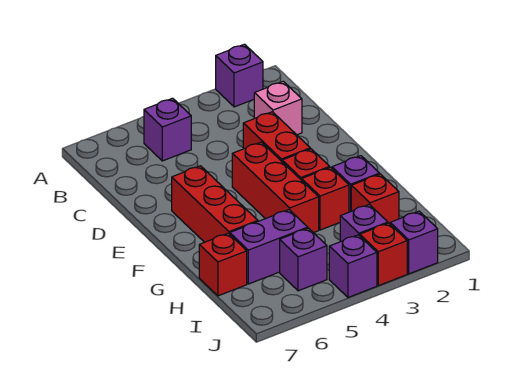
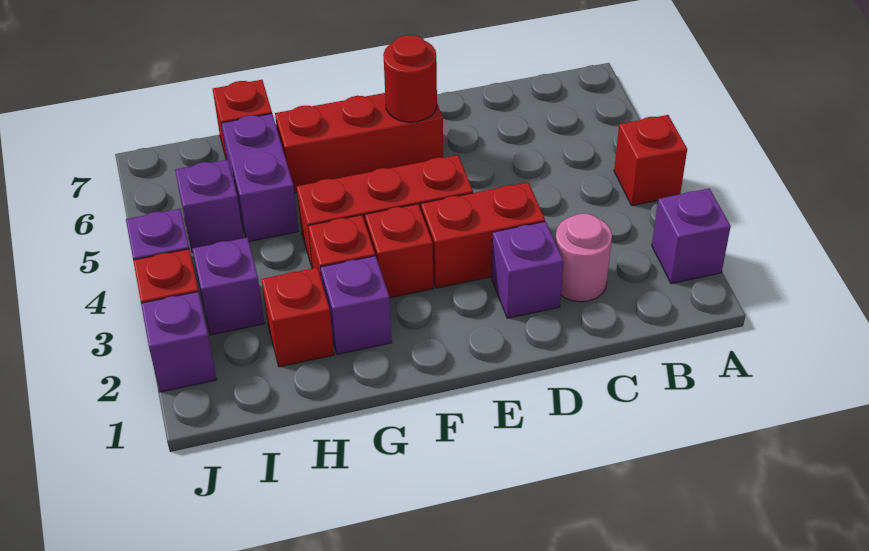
none -> red brick A4 level 1
purple brick B5 level 1 -> purple brick D2 level 1
pink brick C2 level 1 -> pink round brick C2 level 1
none -> red round brick E6 level 2

